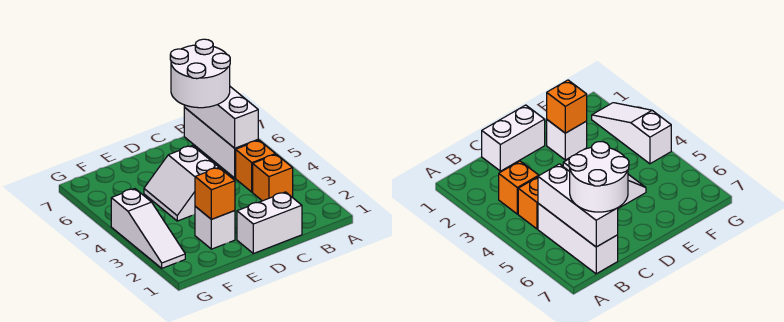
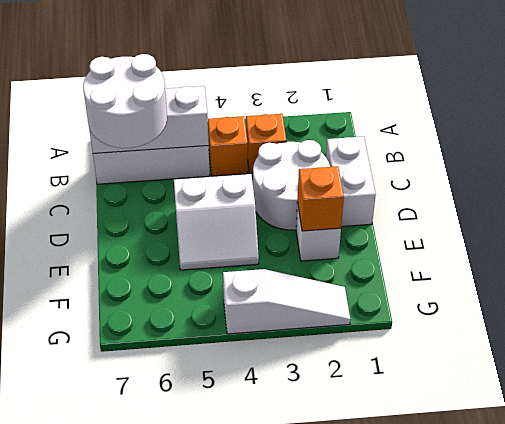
none -> white round brick C2:D3 level 1

